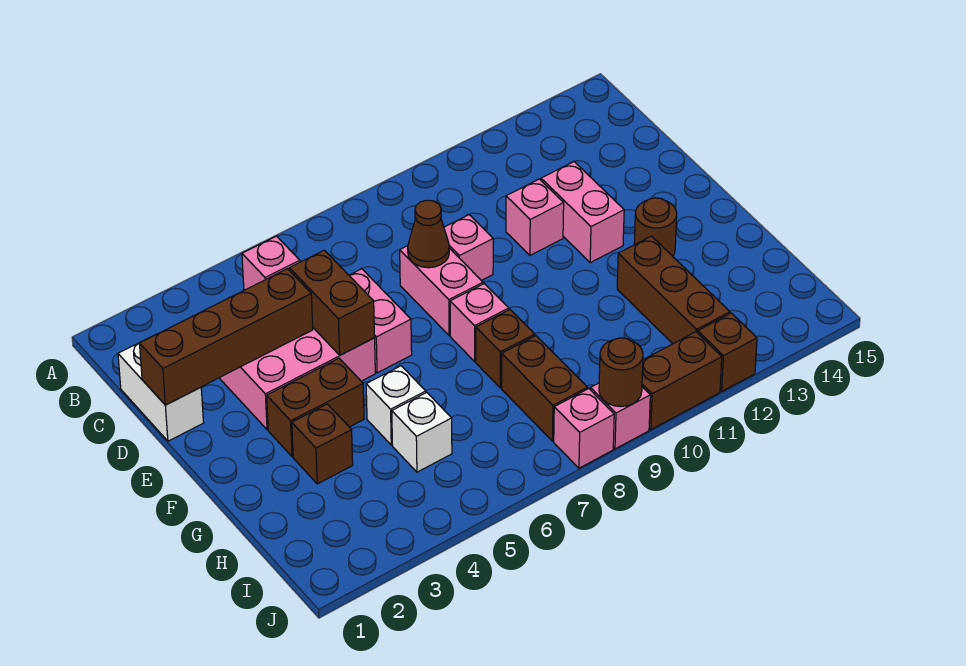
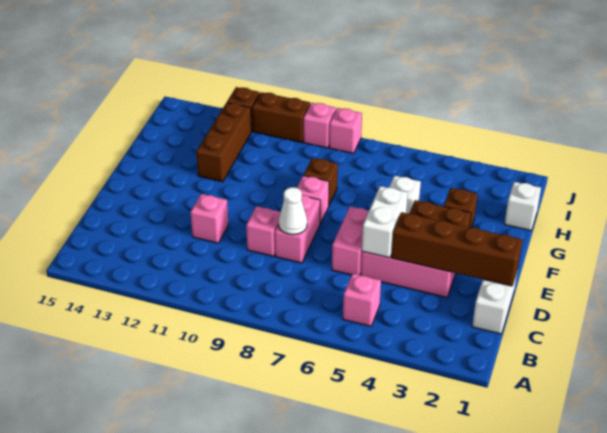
brown brick D5:E5 level 2 -> white brick D5:E5 level 2
brown cone D8 level 2 -> white cone D8 level 2
pink brick D12:E12 level 1 -> none
brown round brick F13 level 1 -> none
white brick H5 level 1 -> white brick H1 level 1
brown brick H8:I8 level 1 -> none
brown round brick J9 level 2 -> none

